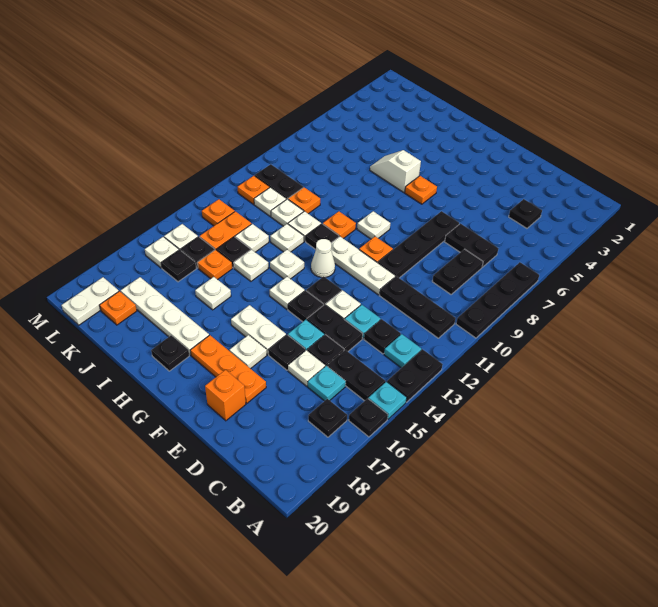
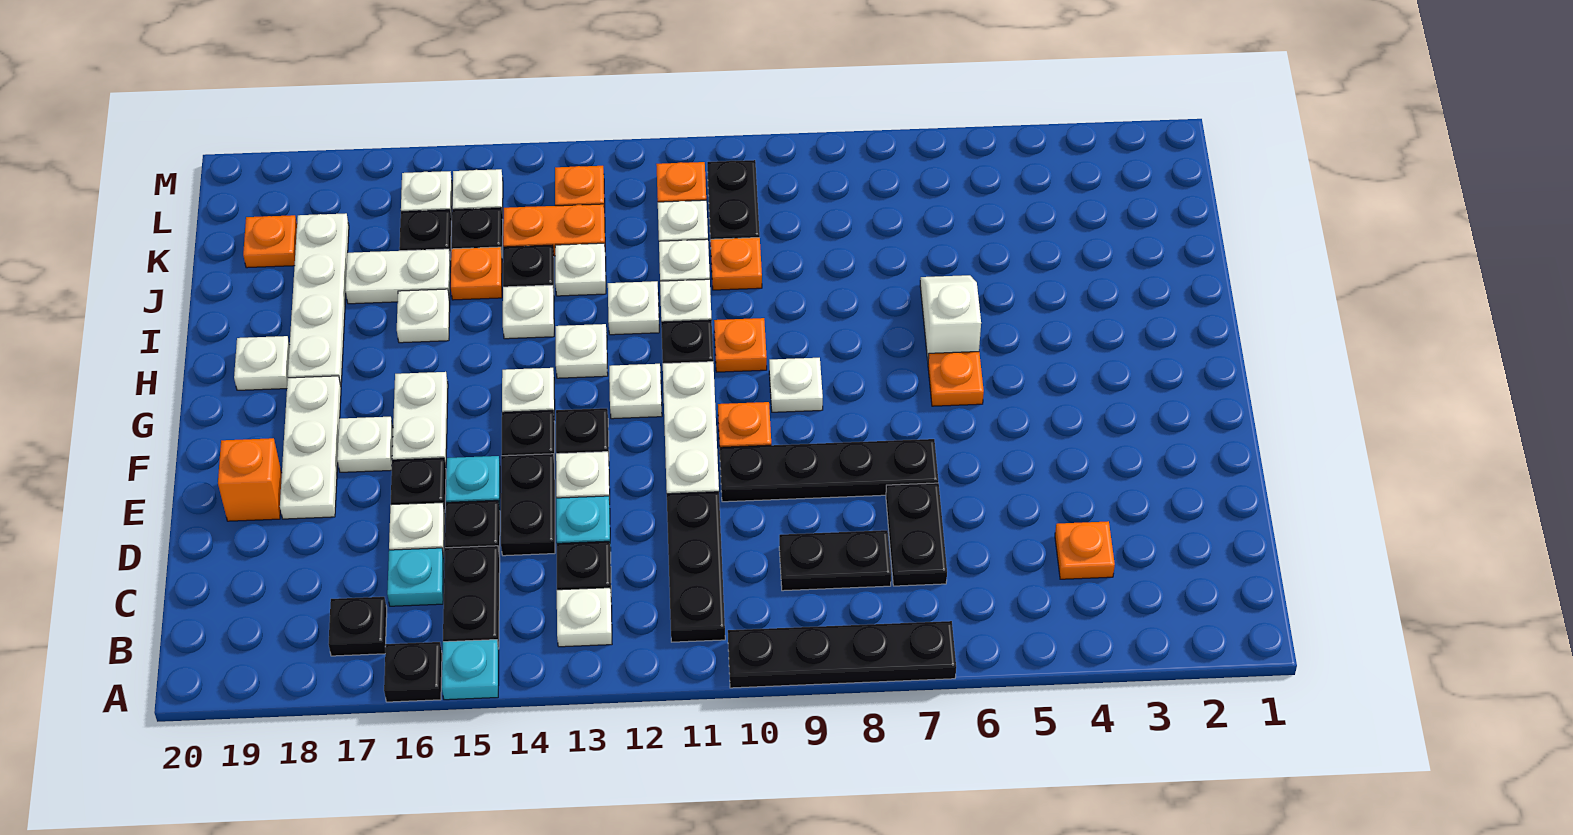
black plate A13:A14 level 1 -> none
cyan plate B13 level 1 -> white plate B13 level 1
black plate C4 level 1 -> orange plate C4 level 1
orange plate E18:G18 level 1 -> white plate E18:G18 level 1
white cone G12 level 1 -> white plate G12 level 1
black plate H19 level 1 -> white plate H19 level 1
white plate L19:L20 level 1 -> white plate J16:J17 level 1

